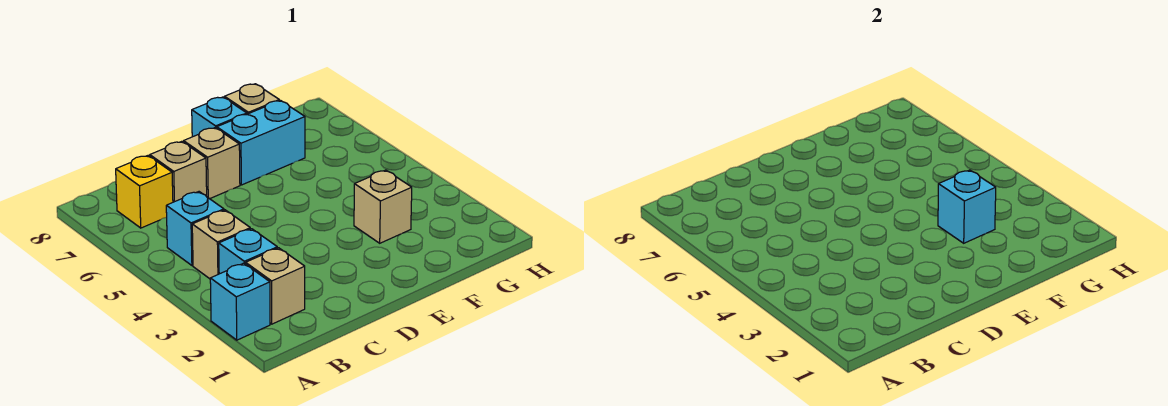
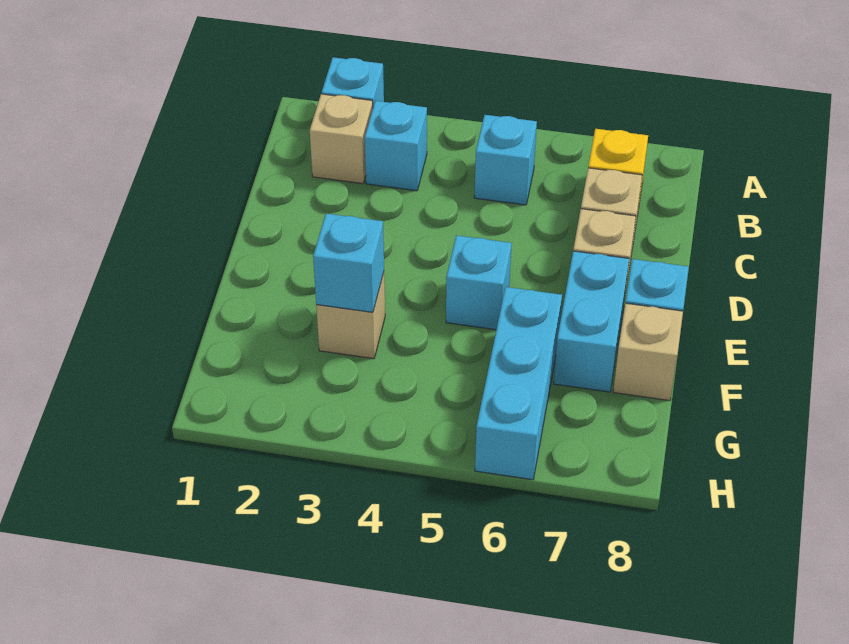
tan brick B4 level 1 -> none
none -> cyan brick E5 level 1
none -> cyan brick F6:H6 level 1

